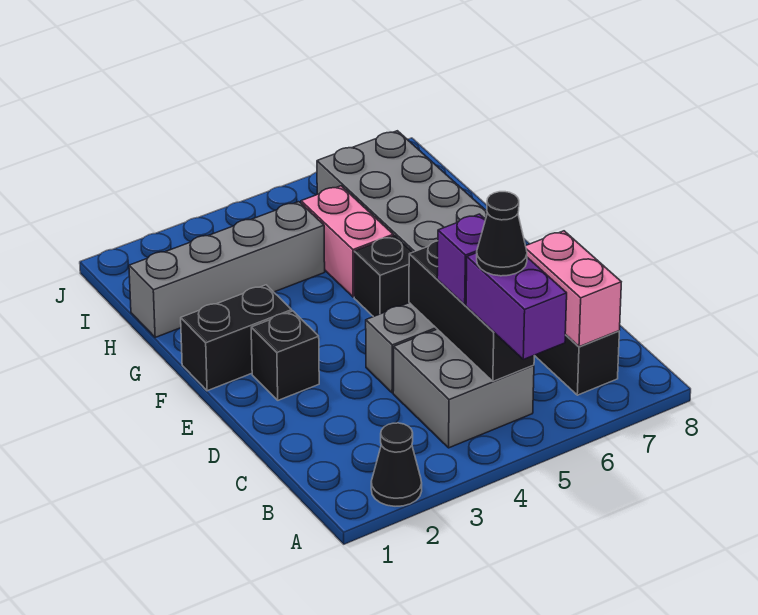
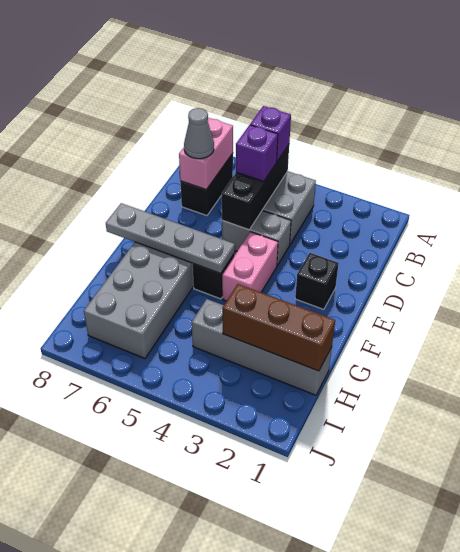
black cone A2 level 1 -> none
purple brick A5:B5 level 3 -> purple brick B5 level 3
black cone B5 level 4 -> none
none -> grey cone C7 level 3
black brick F1:F2 level 1 -> none
none -> grey plate F5:F8 level 2
pink brick G5:H5 level 1 -> pink brick E4:F4 level 1
none -> brown brick H1:H3 level 2

